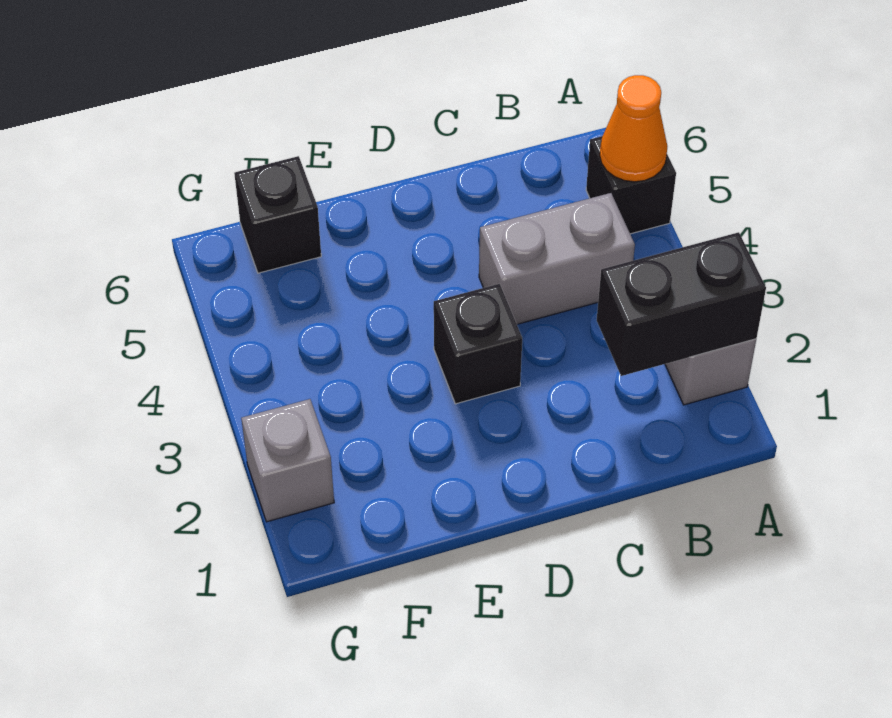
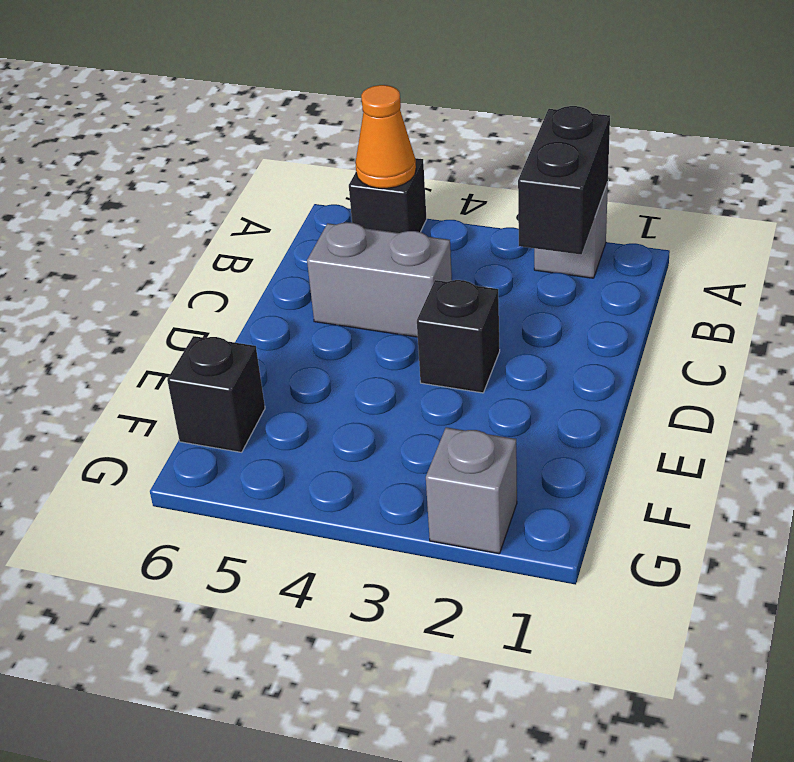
grey brick B4:C4 level 1 -> grey brick C4:C5 level 1

